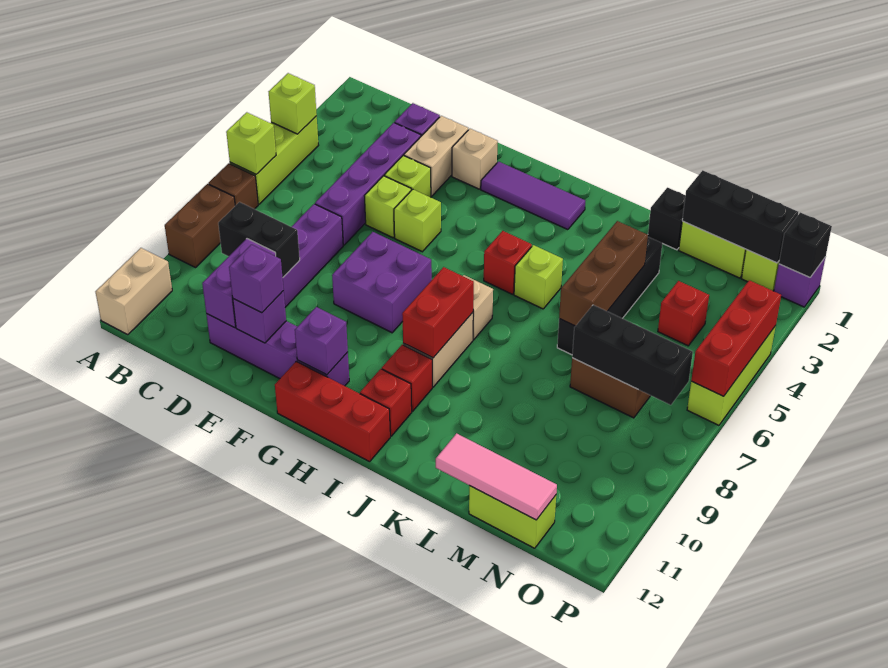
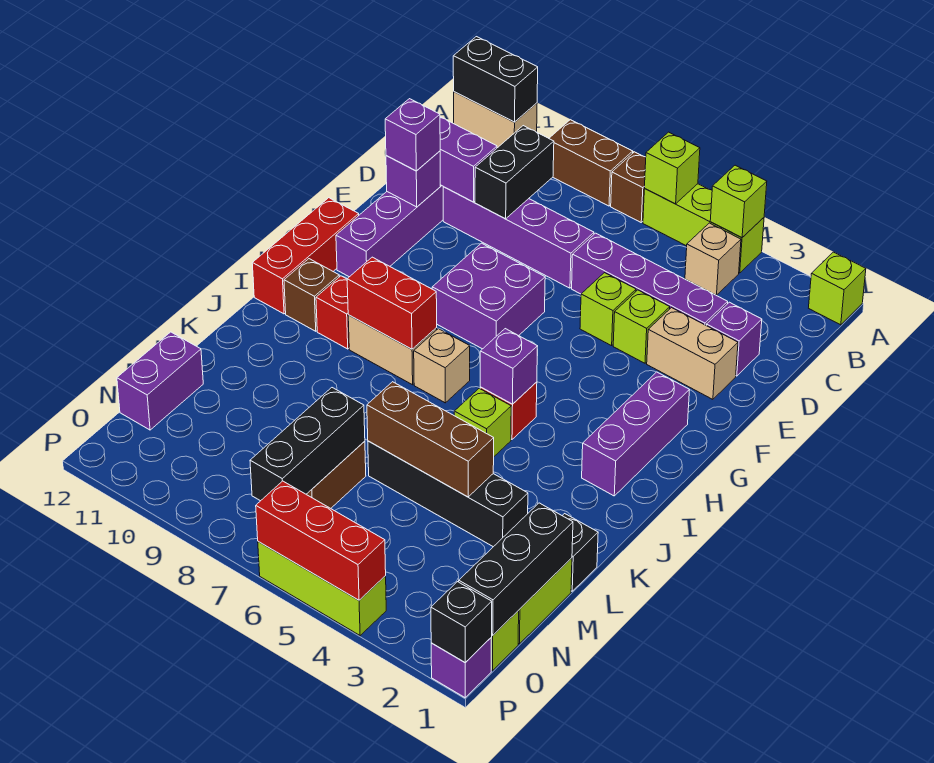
none -> black brick A11:A12 level 2
tan brick F2 level 1 -> tan brick B4 level 1
lime brick F5 level 1 -> lime brick A1 level 1
purple tile G2:I2 level 1 -> purple brick G2:I2 level 1
purple brick G11 level 2 -> purple brick I5 level 2
red brick I11 level 1 -> brown brick I11 level 1
pink tile L12:N12 level 2 -> none
lime brick M12:N12 level 1 -> purple brick M12:N12 level 1
red brick N4 level 1 -> none

